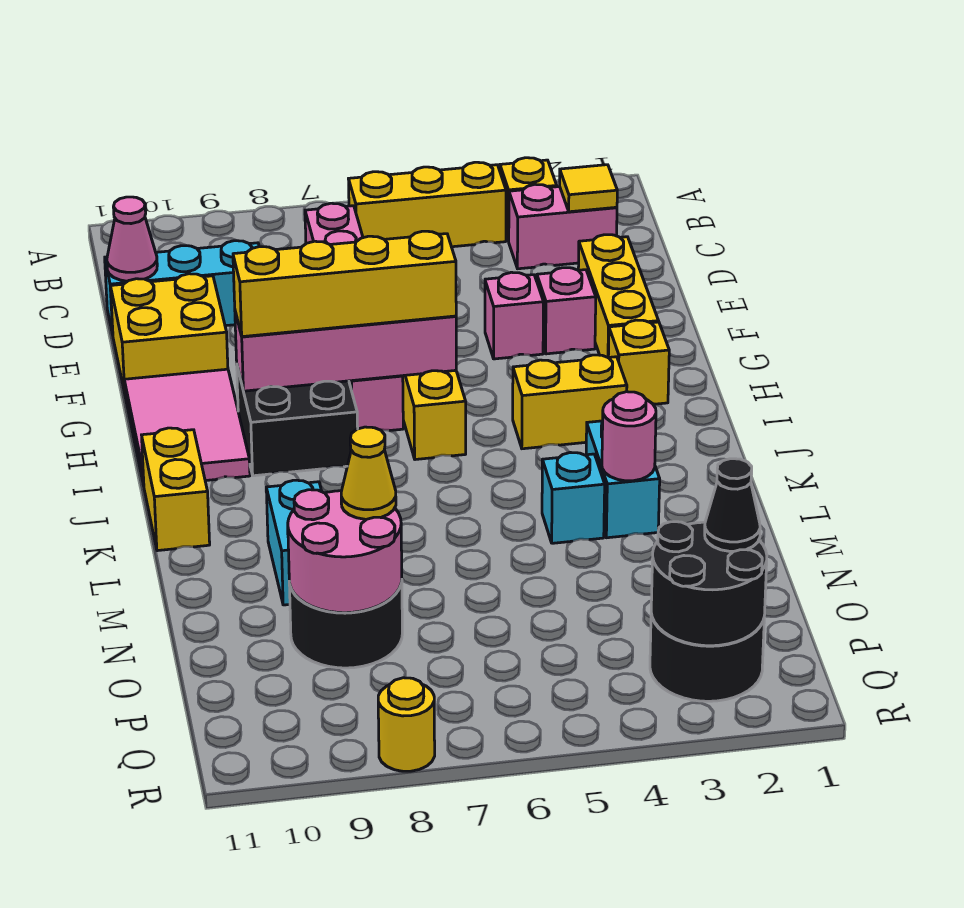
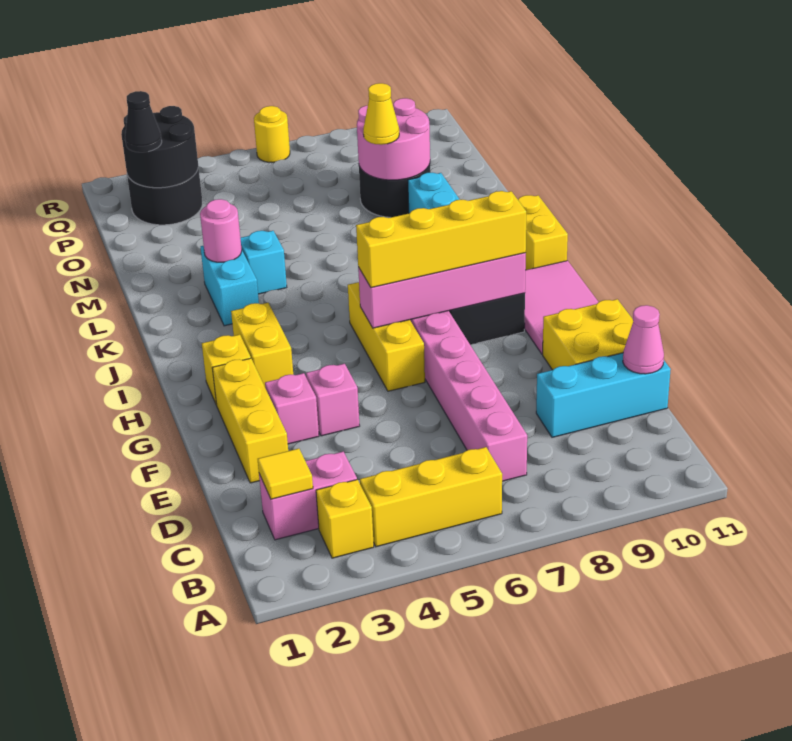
yellow brick I3:I4 level 1 -> yellow brick H3:I3 level 1
yellow round brick R8 level 1 -> yellow round brick R6 level 1

